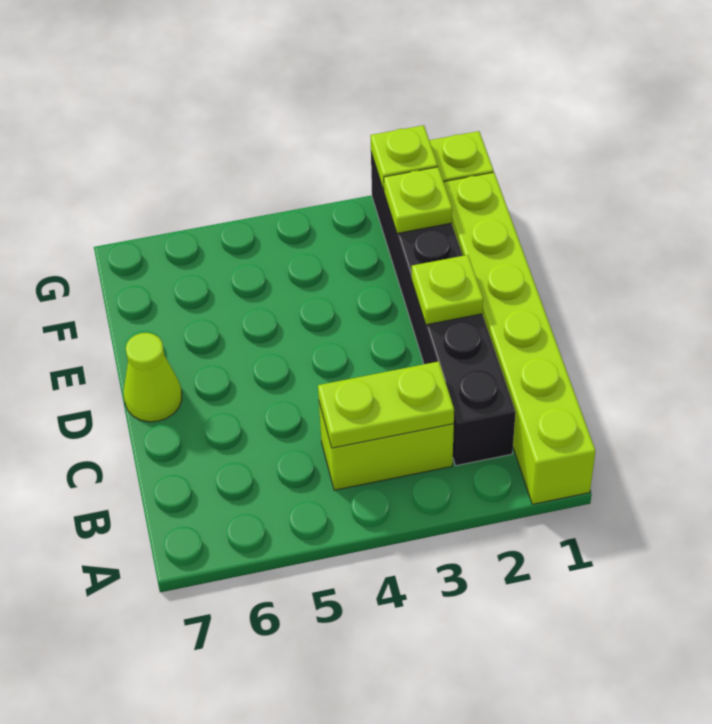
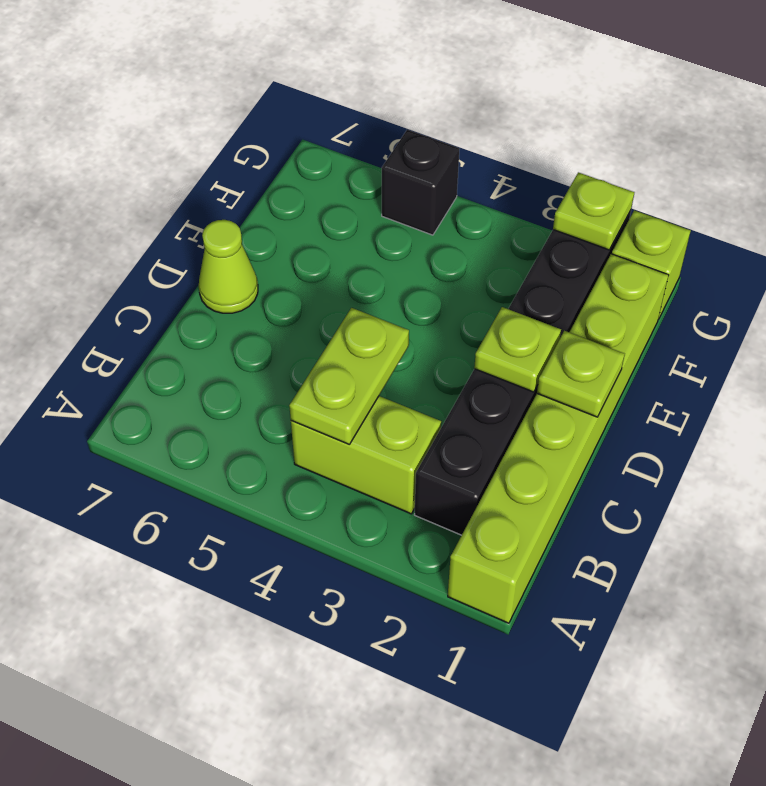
lime plate B3:B4 level 2 -> lime plate B4:C4 level 2
lime plate F2 level 2 -> lime plate D1 level 2
none -> black brick G5 level 1

